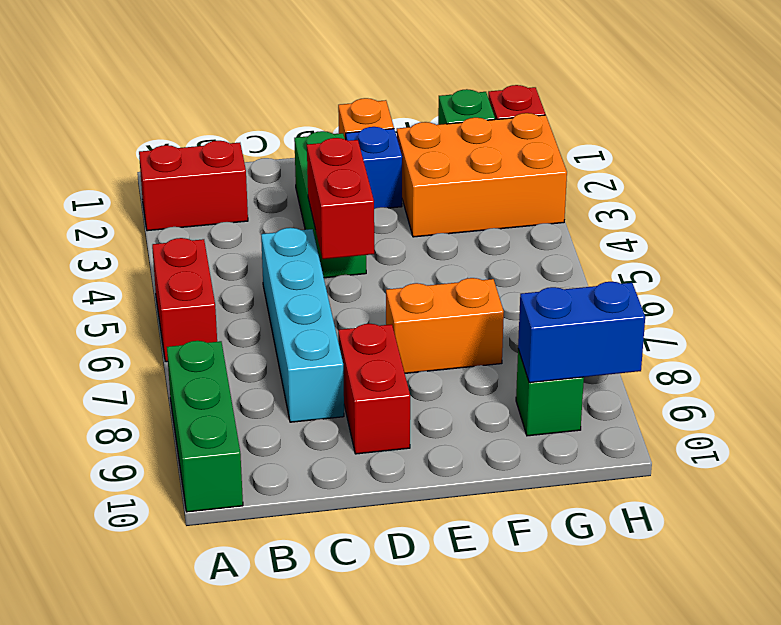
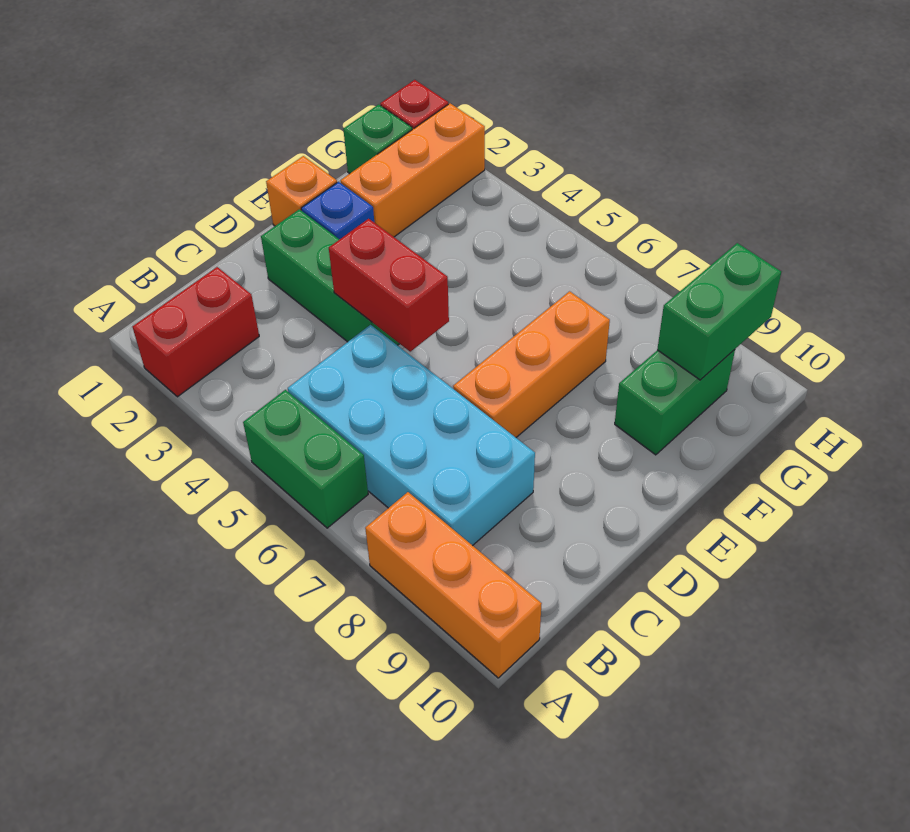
red brick A5:A6 level 1 -> green brick A5:A6 level 1
green brick A8:A10 level 1 -> orange brick A8:A10 level 1
cyan brick C5:C8 level 1 -> cyan brick B5:C8 level 1
red brick D8:D9 level 1 -> none
orange brick E7:F7 level 1 -> orange brick D7:F7 level 1
orange brick F2:H3 level 1 -> orange brick F2:H2 level 1
green brick G9 level 1 -> green brick F9:G9 level 1
blue brick G9:H9 level 2 -> green brick G9:H9 level 2

